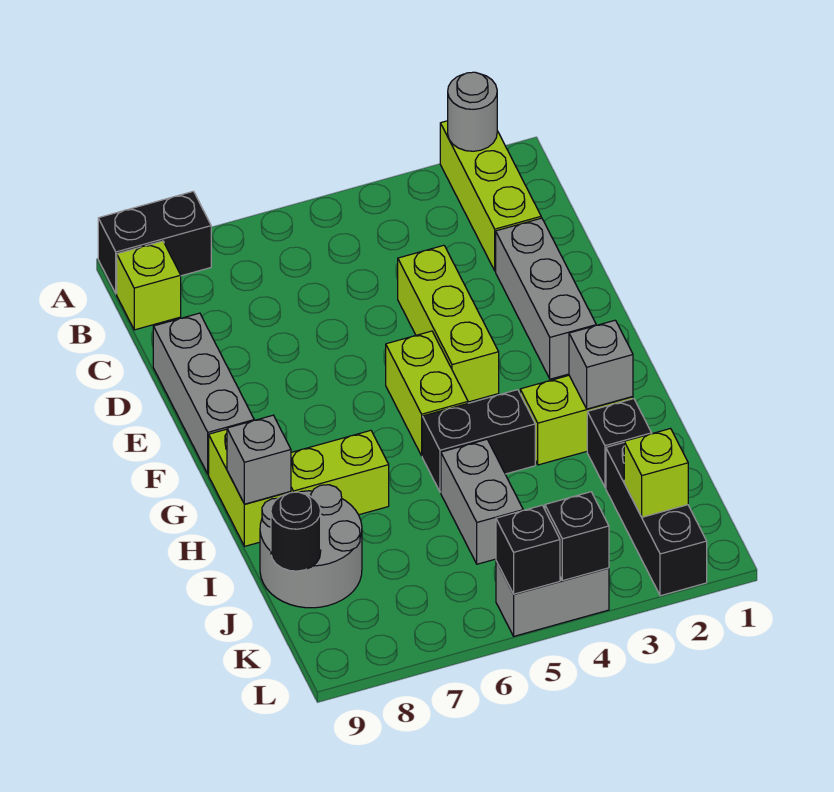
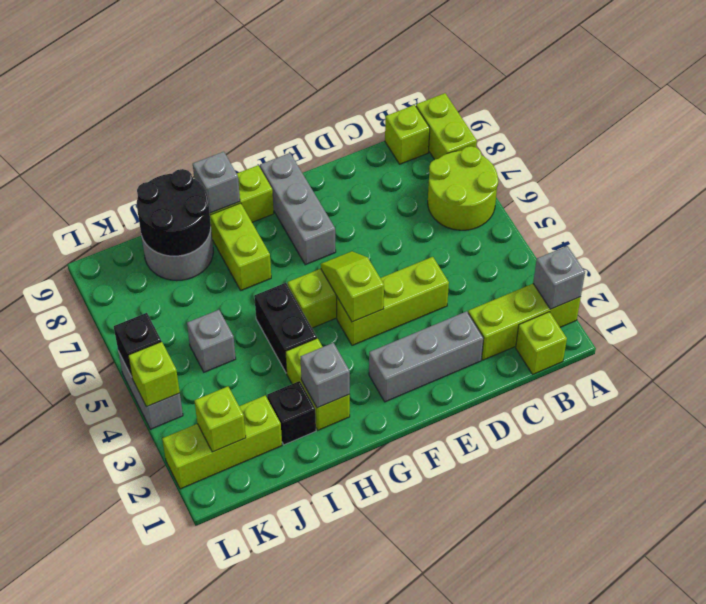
grey round brick A2 level 2 -> grey brick A2 level 2
none -> lime round brick A6:B7 level 1
black brick A8:A9 level 1 -> lime brick A8:A9 level 1
none -> lime brick B1 level 1
grey brick D9:F9 level 1 -> grey brick F7:F9 level 1
none -> lime slope F4:F5 level 2 top 4
grey brick I5:J5 level 1 -> grey brick J5 level 1
black brick J2:L2 level 1 -> lime brick J2:L2 level 1
black round brick J9 level 2 -> black round brick I8:J9 level 2
black brick L4 level 2 -> lime brick L4 level 2

